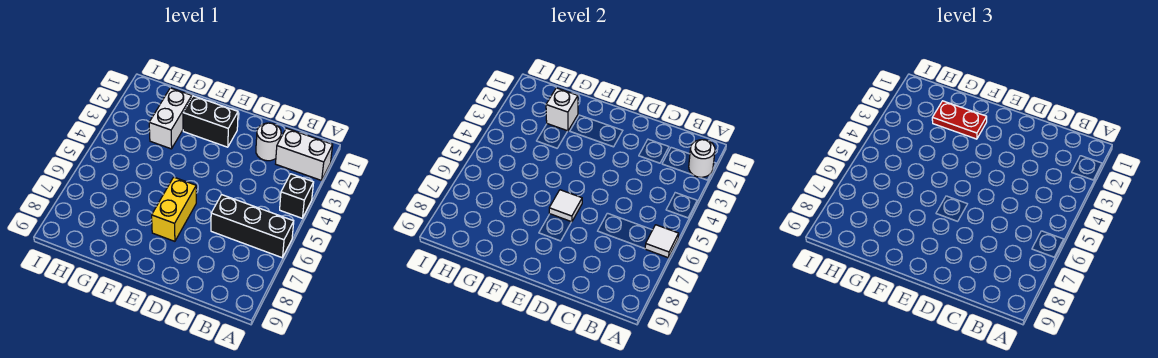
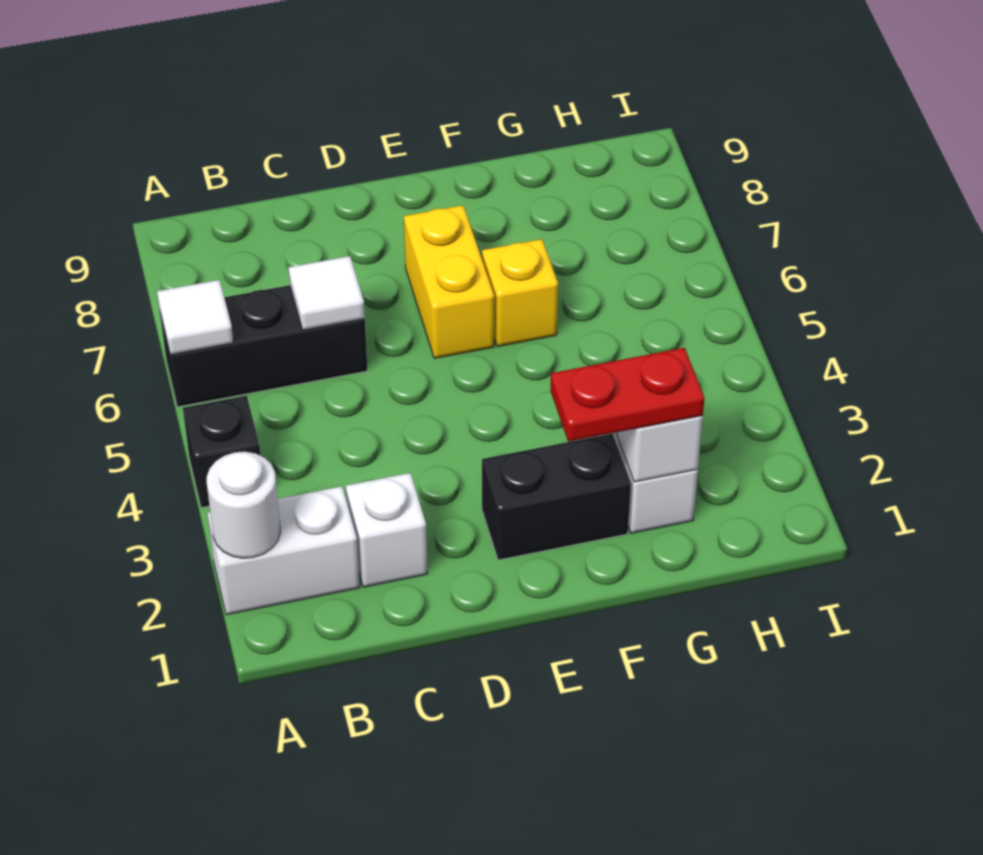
white round brick C2 level 1 -> white brick C2 level 1
white tile E6 level 2 -> white tile C6 level 2
none -> yellow brick F6 level 1

